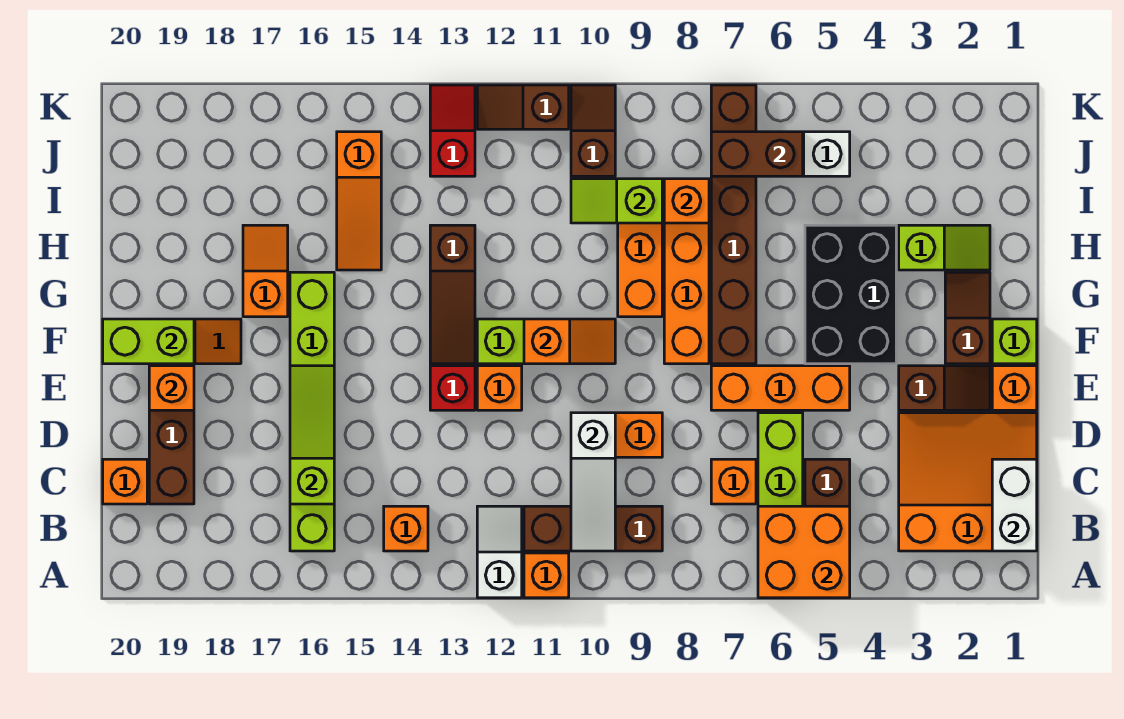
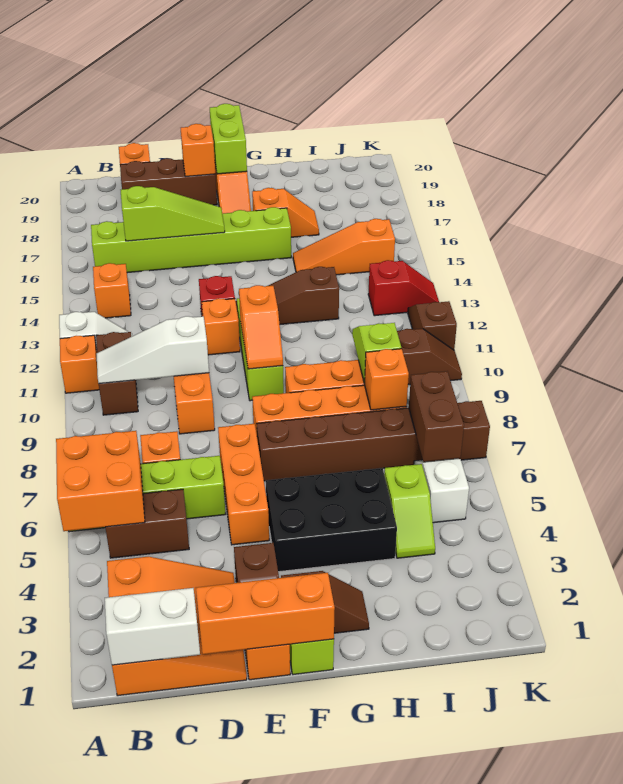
brown brick B9:B11 level 1 -> brown brick B10:B11 level 1
none -> orange brick D1:F1 level 2
lime slope H2:H3 level 1 top 3 -> lime slope I4:I5 level 1 top 5

